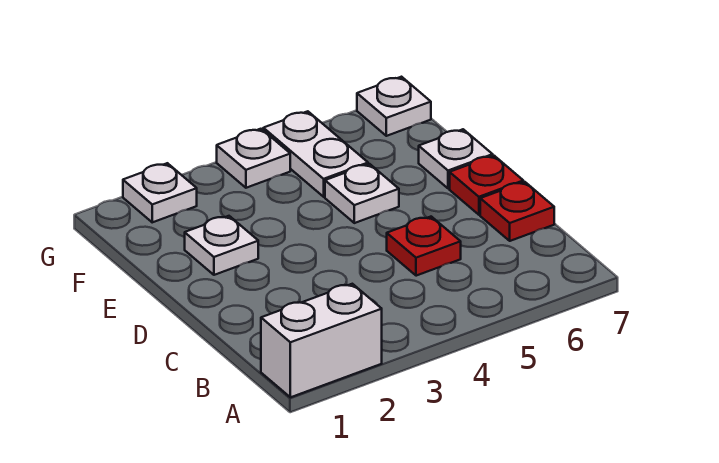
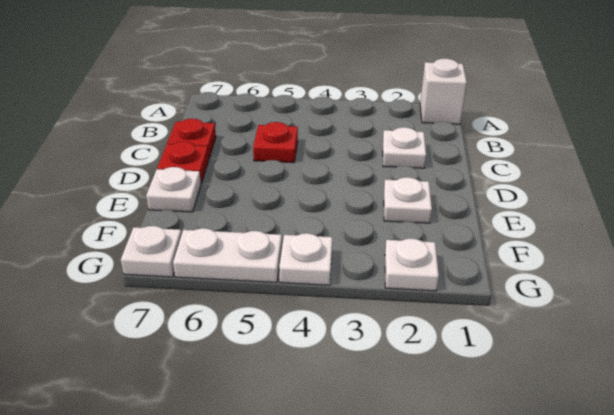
white brick A1:A2 level 1 -> white brick A1 level 1
white plate E5 level 1 -> white plate C2 level 1
white plate F5:G5 level 1 -> white plate G5:G6 level 1

